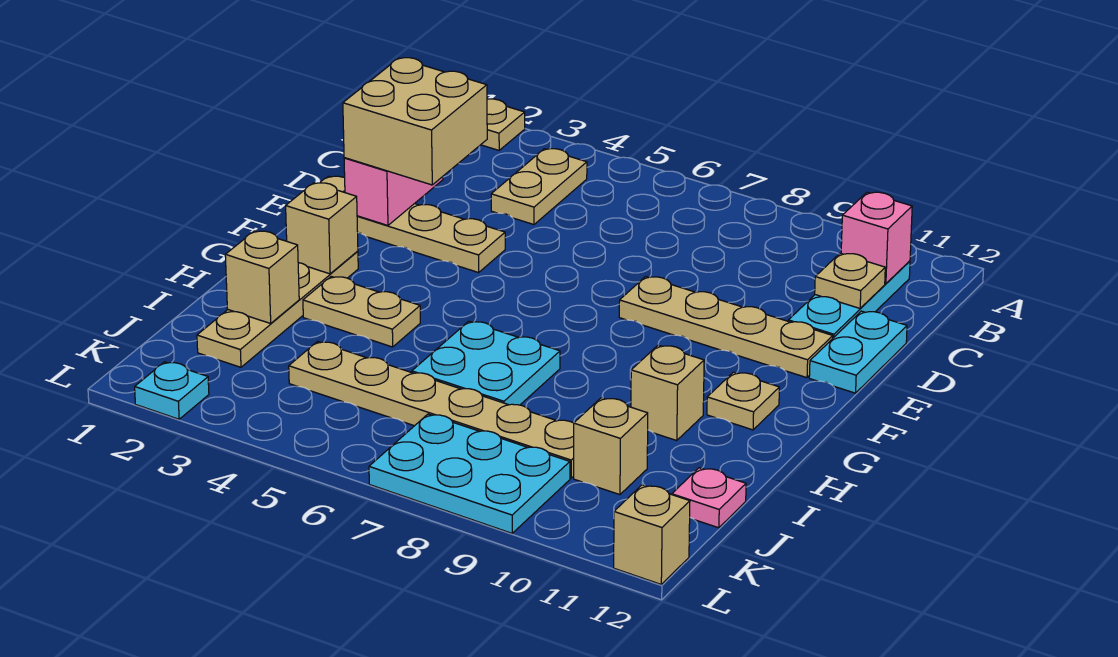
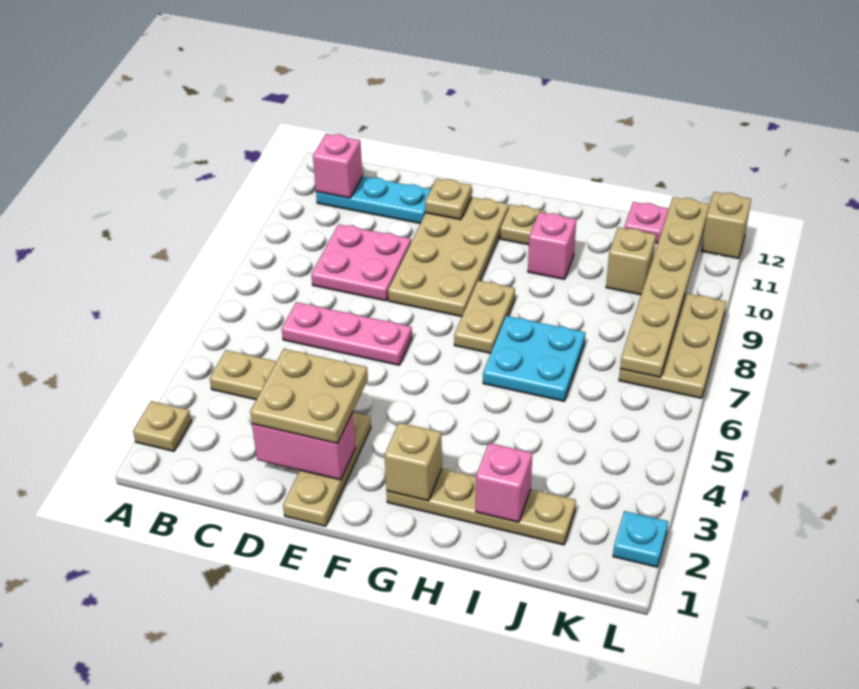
none -> pink plate C6:E6 level 1
none -> pink plate C8:D9 level 1
tan plate C11 level 2 -> tan plate E11 level 2
tan brick D2:E3 level 3 -> tan plate D2:E3 level 3
cyan plate D12:E12 level 1 -> none
tan plate E1:E4 level 1 -> tan plate E1:E3 level 1
tan plate E8:E11 level 1 -> tan plate E8:F11 level 1
tan plate H3:H4 level 1 -> tan plate G7:G8 level 1
tan brick H10 level 1 -> pink brick H10 level 1
tan brick I2 level 2 -> pink brick I2 level 2
tan plate J4:J9 level 1 -> tan plate K7:K12 level 2
cyan plate K7:L9 level 1 -> tan plate K7:L9 level 1

